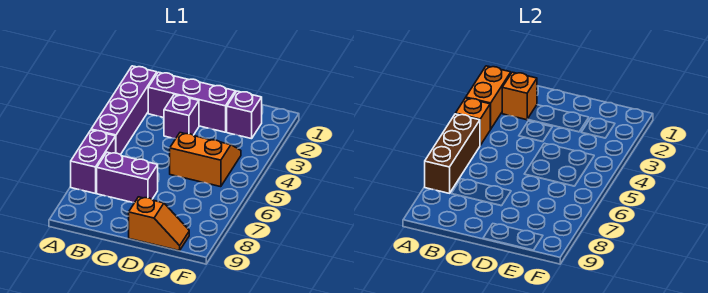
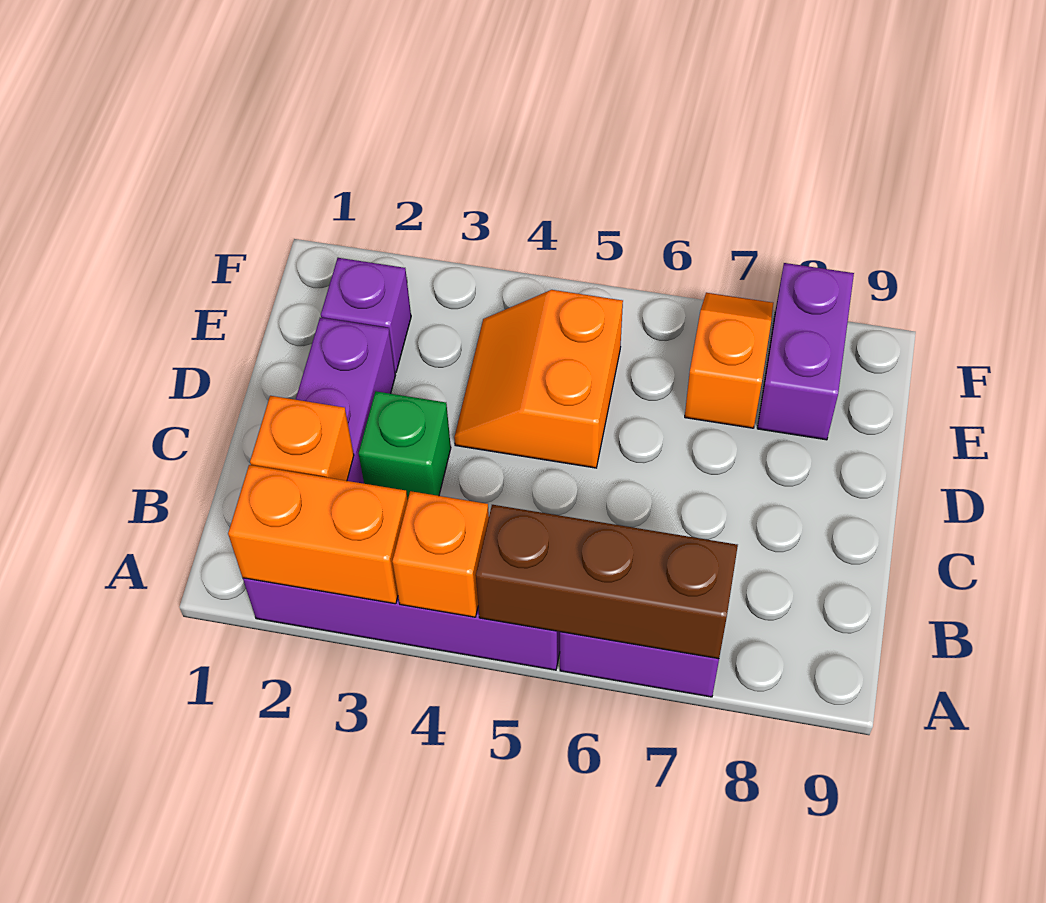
purple brick B7:C7 level 1 -> purple brick E8:F8 level 1
purple brick C3 level 1 -> green brick C3 level 1
orange slope D9:E9 level 1 top D -> orange slope E7:F7 level 1 top E

